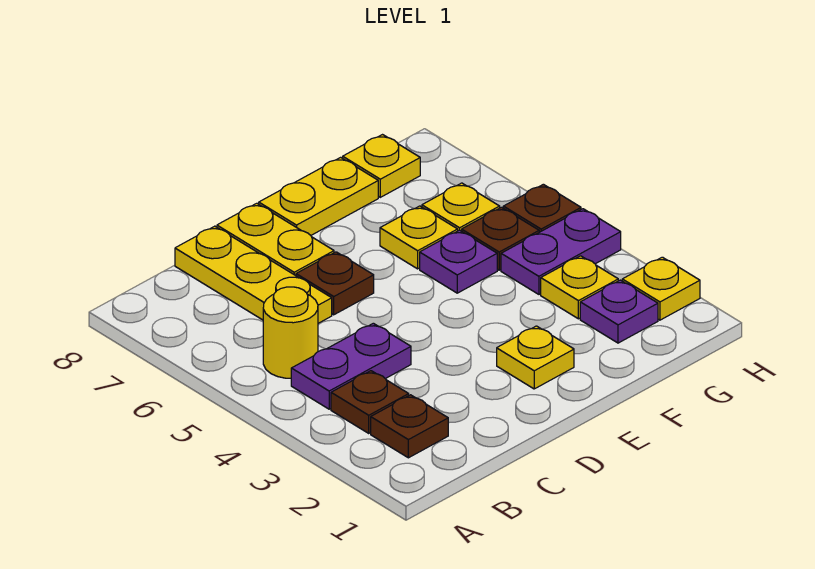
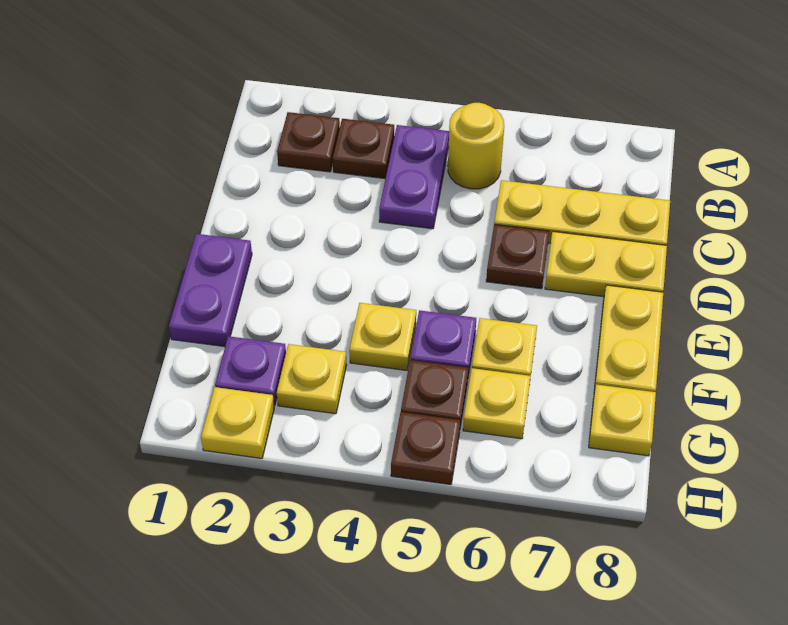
yellow plate E2 level 1 -> yellow plate F4 level 1
purple plate G4:H4 level 1 -> purple plate E1:F1 level 1

